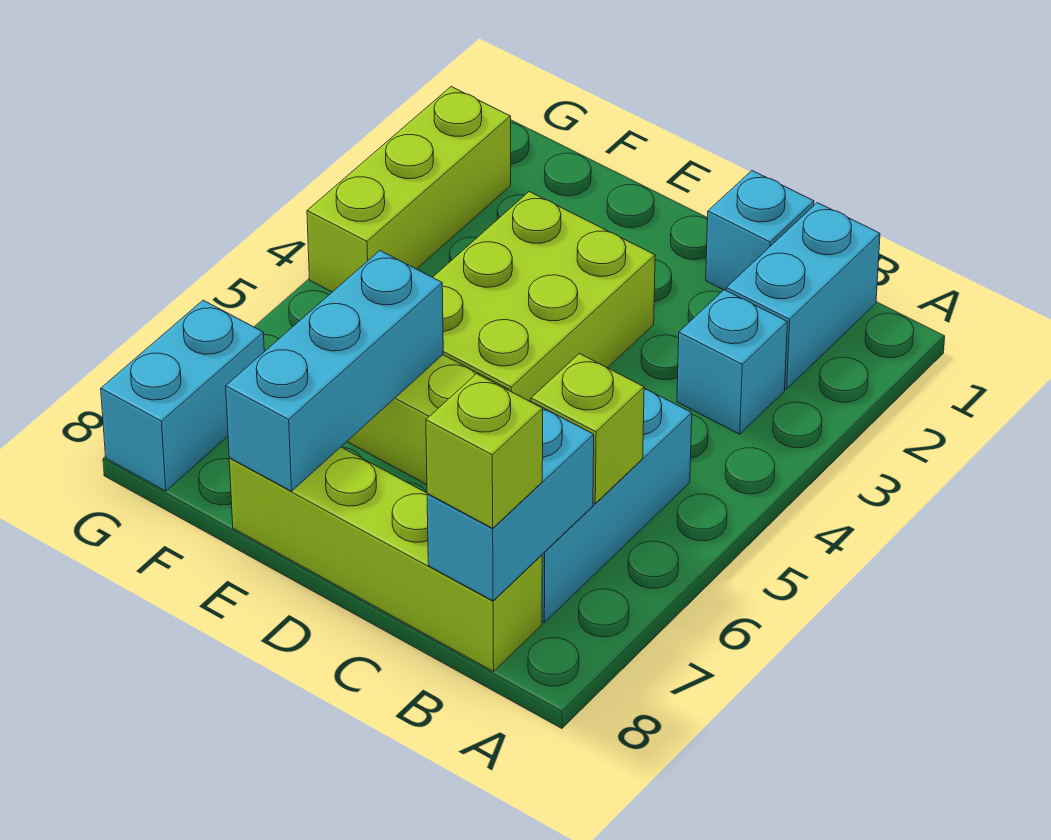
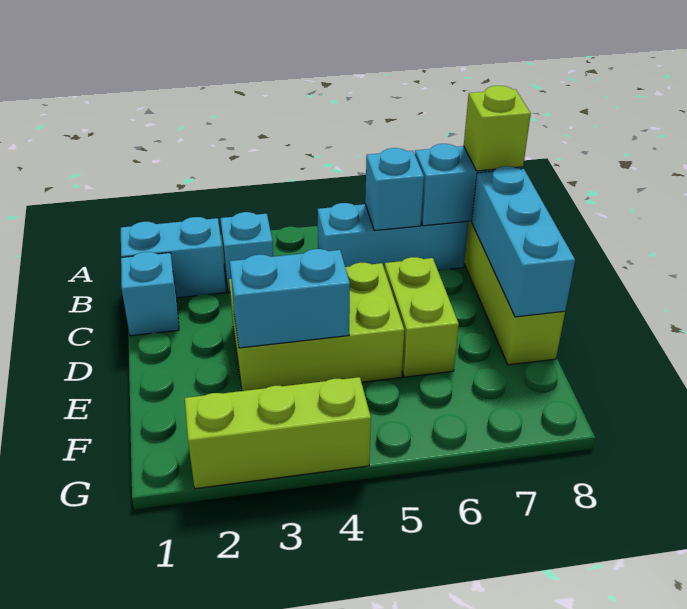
lime brick B6 level 2 -> cyan brick B6 level 2
cyan brick E6:E8 level 2 -> cyan brick C8:E8 level 2
cyan brick G7:G8 level 1 -> cyan brick E3:E4 level 2

